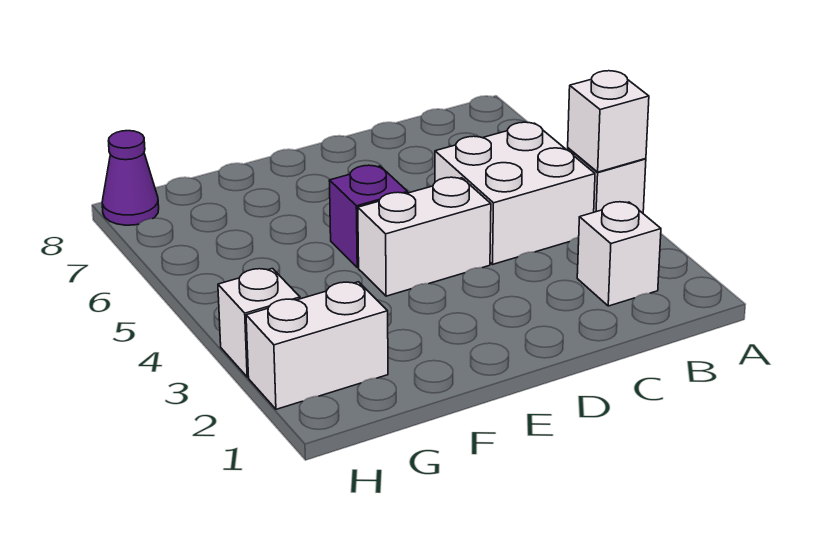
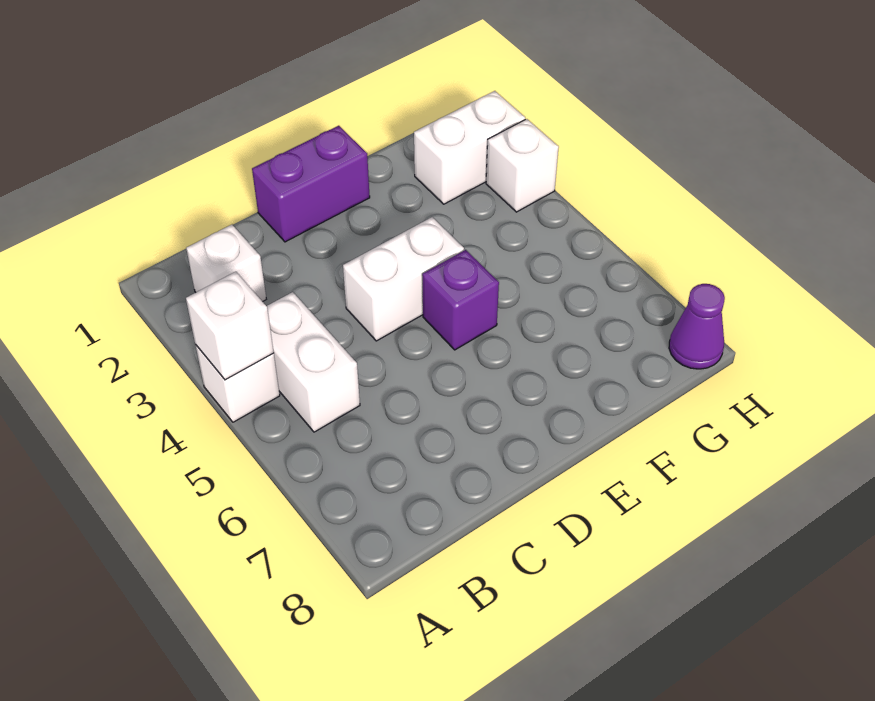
white brick B4:C5 level 1 -> white brick B4:B5 level 1
none -> purple brick D1:E1 level 1

